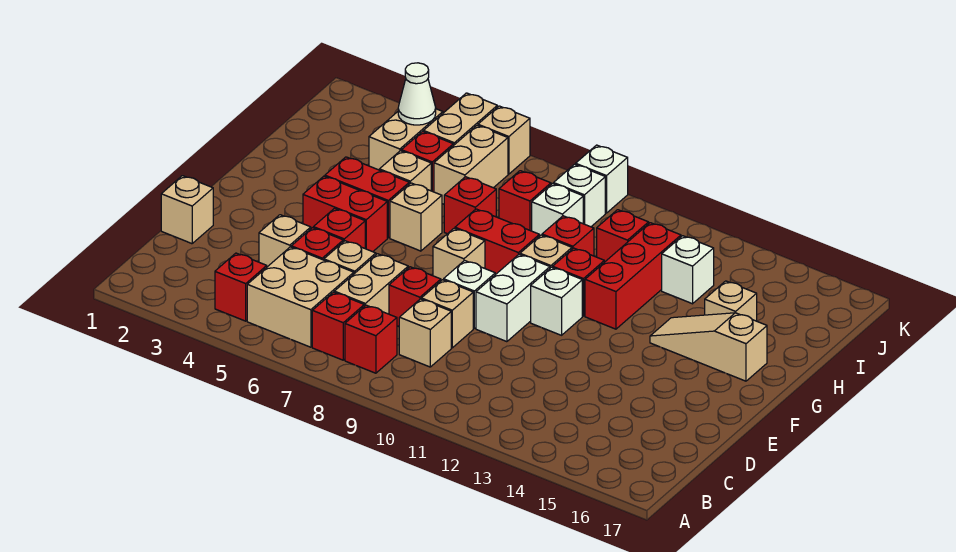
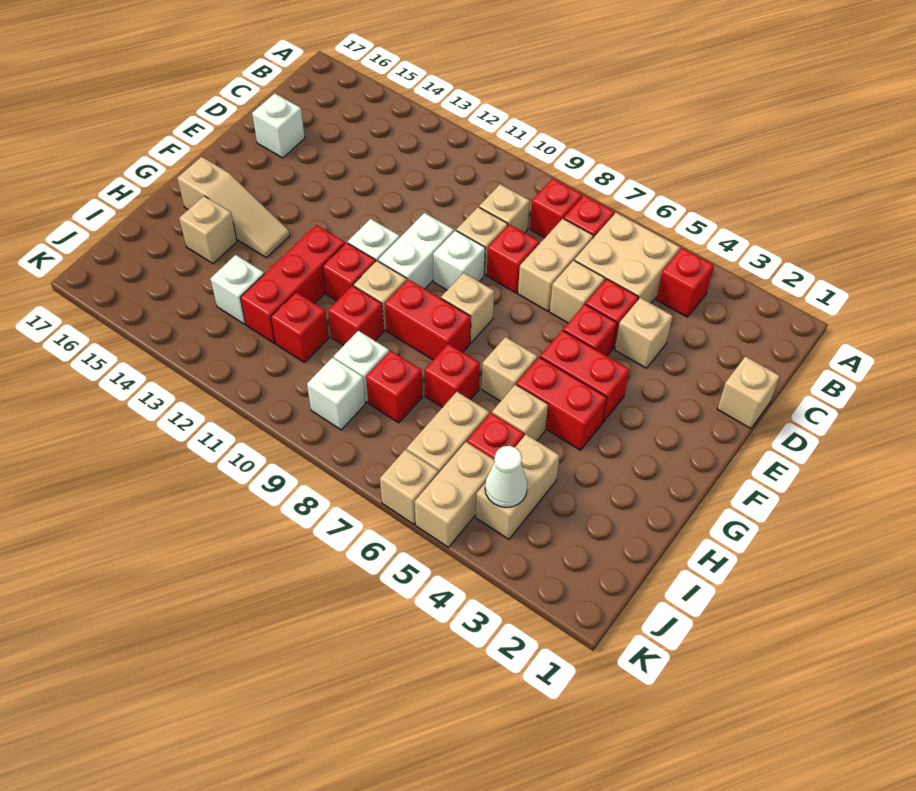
white brick K9 level 1 -> white brick D16 level 1

